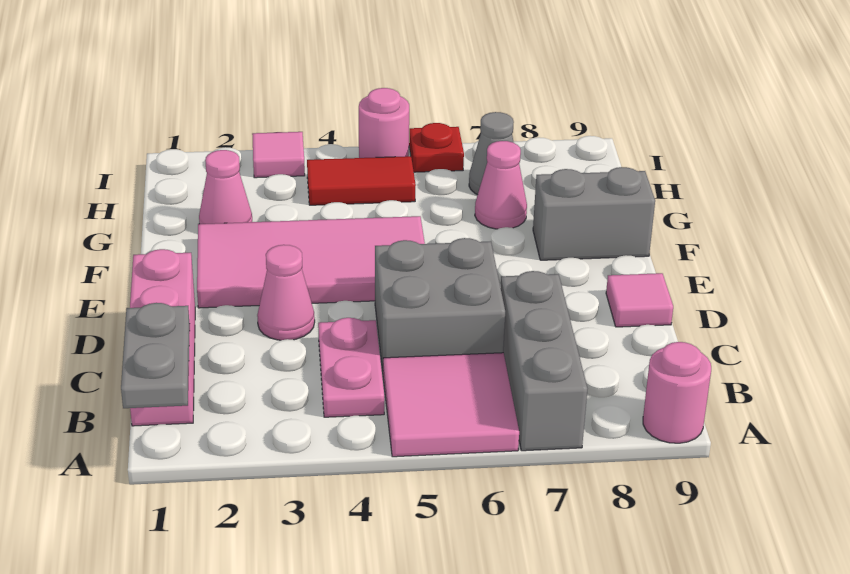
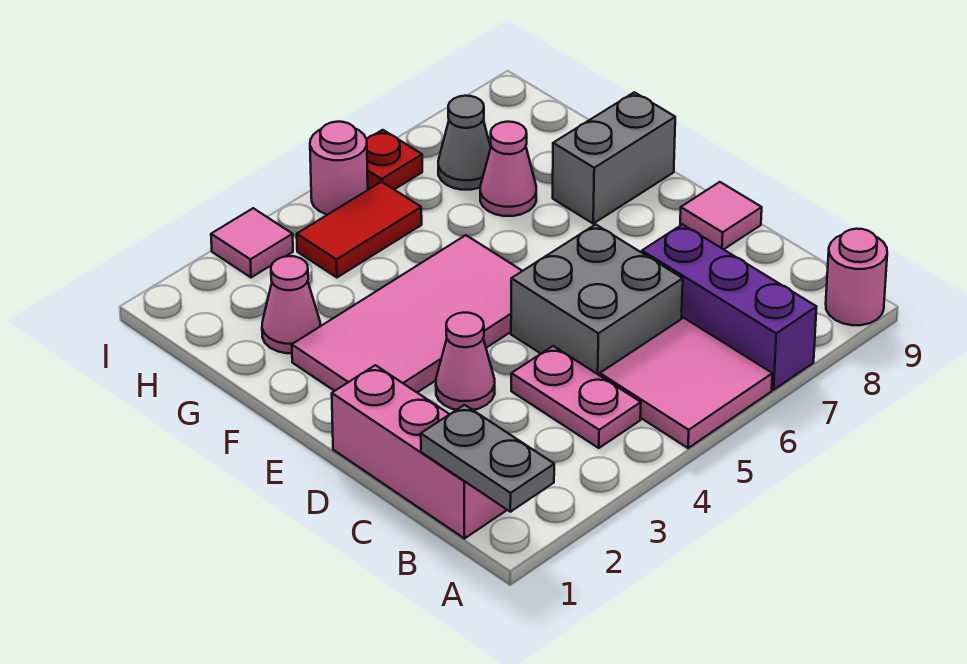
grey brick A7:C7 level 1 -> purple brick A7:C7 level 1

